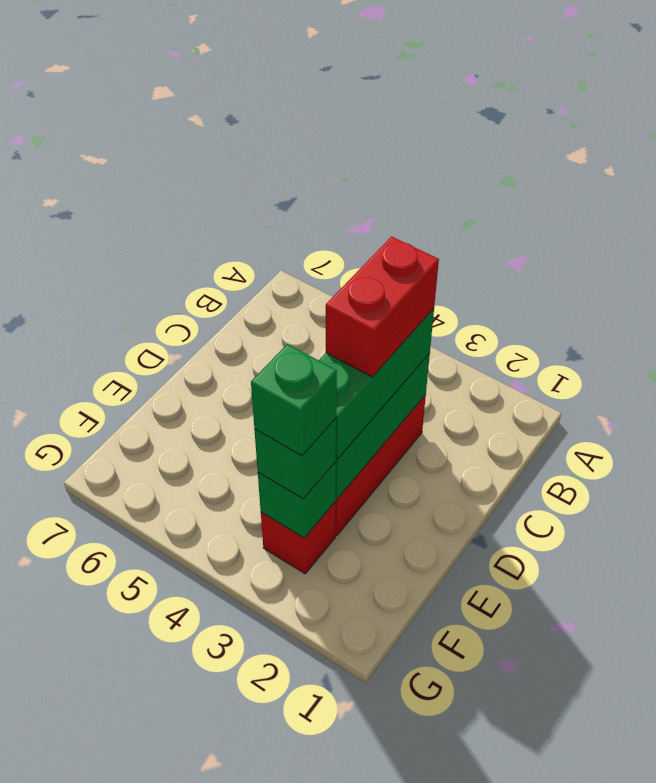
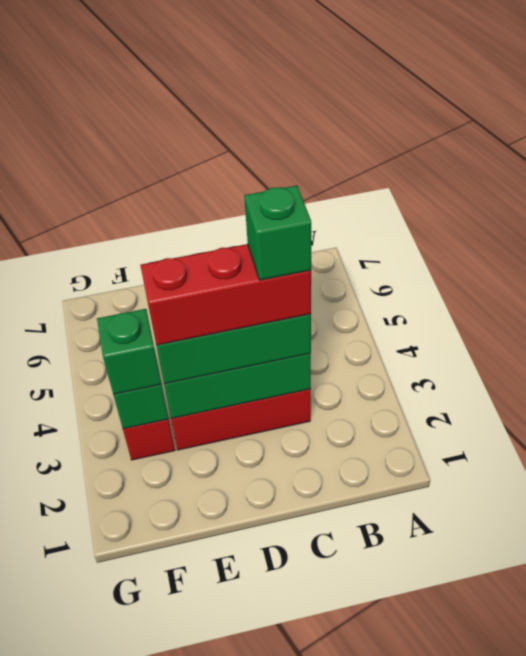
red brick C3:D3 level 4 -> red brick C3:E3 level 4
green brick F3 level 4 -> green brick C3 level 5

